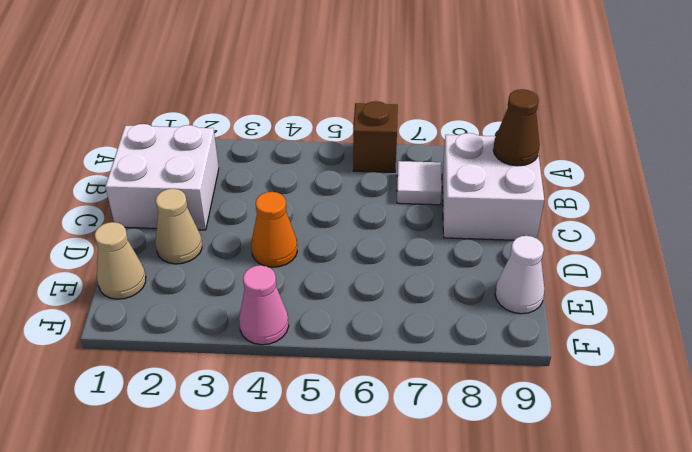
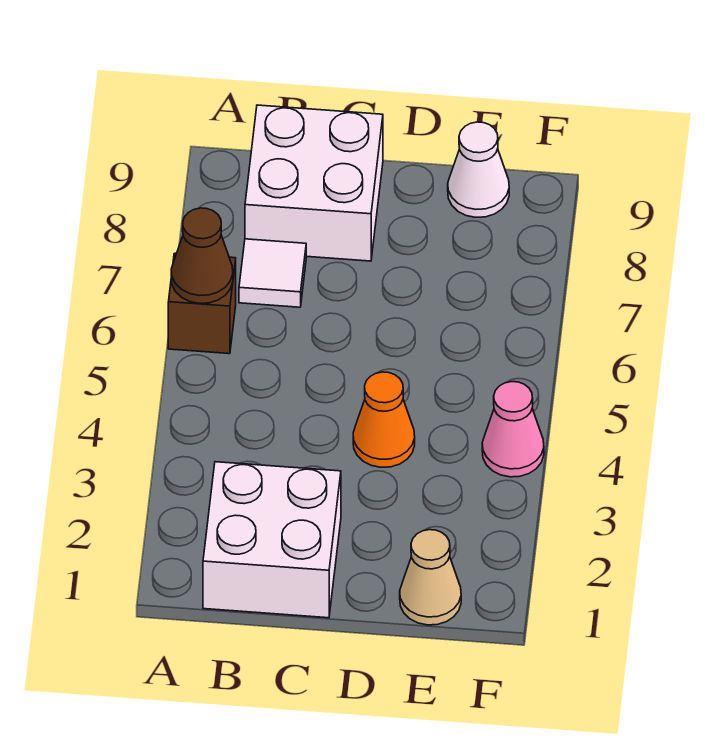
brown cone B9 level 2 -> brown cone A6 level 2
tan cone D2 level 1 -> none

